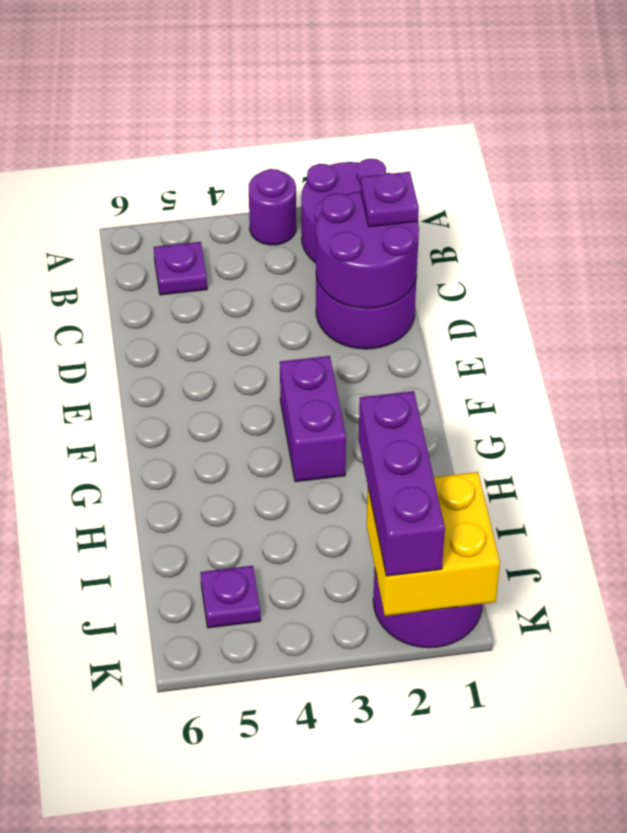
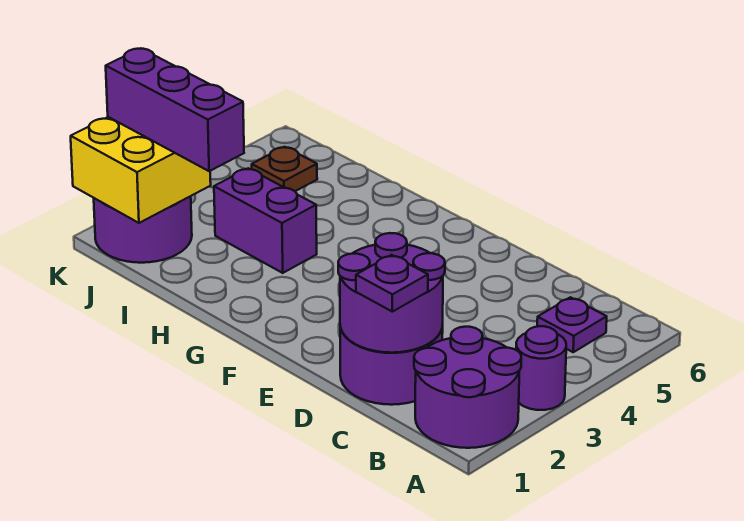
purple brick F3:G3 level 1 -> purple brick H3:I3 level 1
purple plate J5 level 1 -> brown plate J5 level 1

